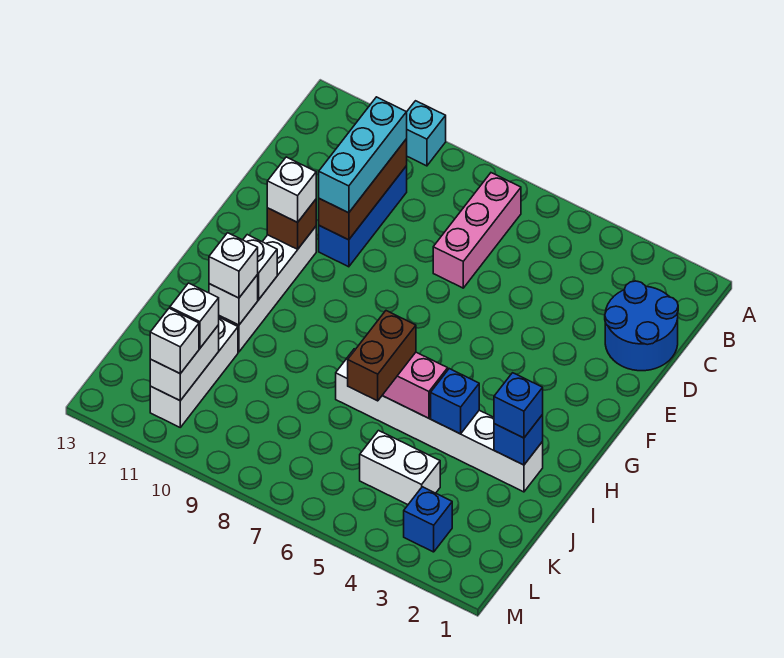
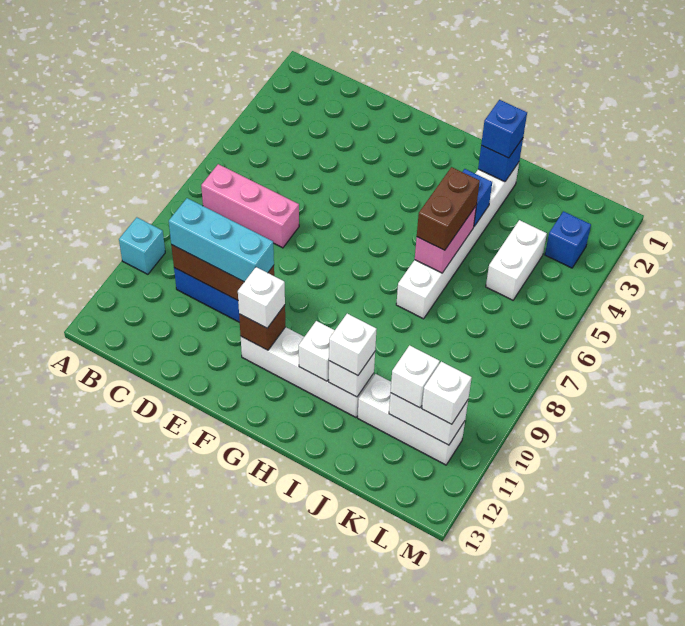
blue round brick C1:D2 level 1 -> none
brown brick I6:J6 level 3 -> brown brick I5:I6 level 3

